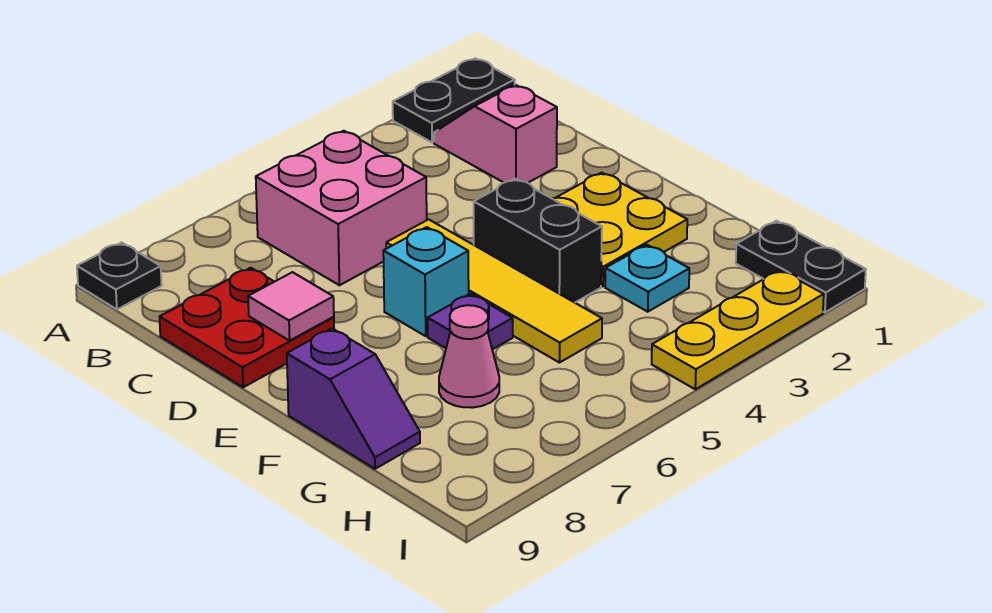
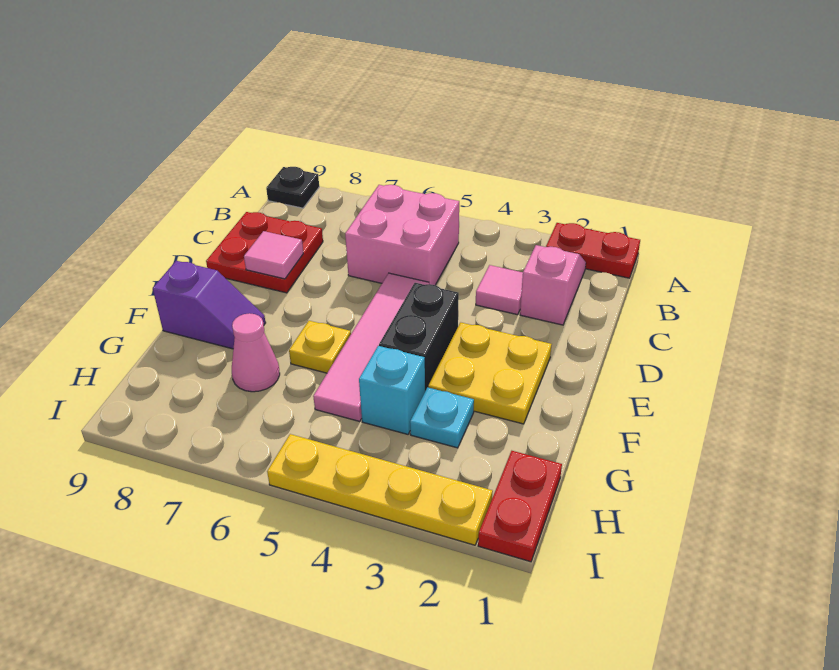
black plate A1:A2 level 1 -> red plate A1:A2 level 1
none -> pink tile C3 level 1
yellow tile D5:G5 level 1 -> pink tile D5:G5 level 1
cyan brick E6 level 1 -> cyan brick G4 level 1
purple plate F6 level 1 -> yellow plate F6 level 1
purple slope F9:G9 level 1 top F -> purple slope F8:F9 level 1 top 9
black plate H1:I1 level 1 -> red plate H1:I1 level 1
yellow plate I2:I4 level 1 -> yellow plate I2:I5 level 1

